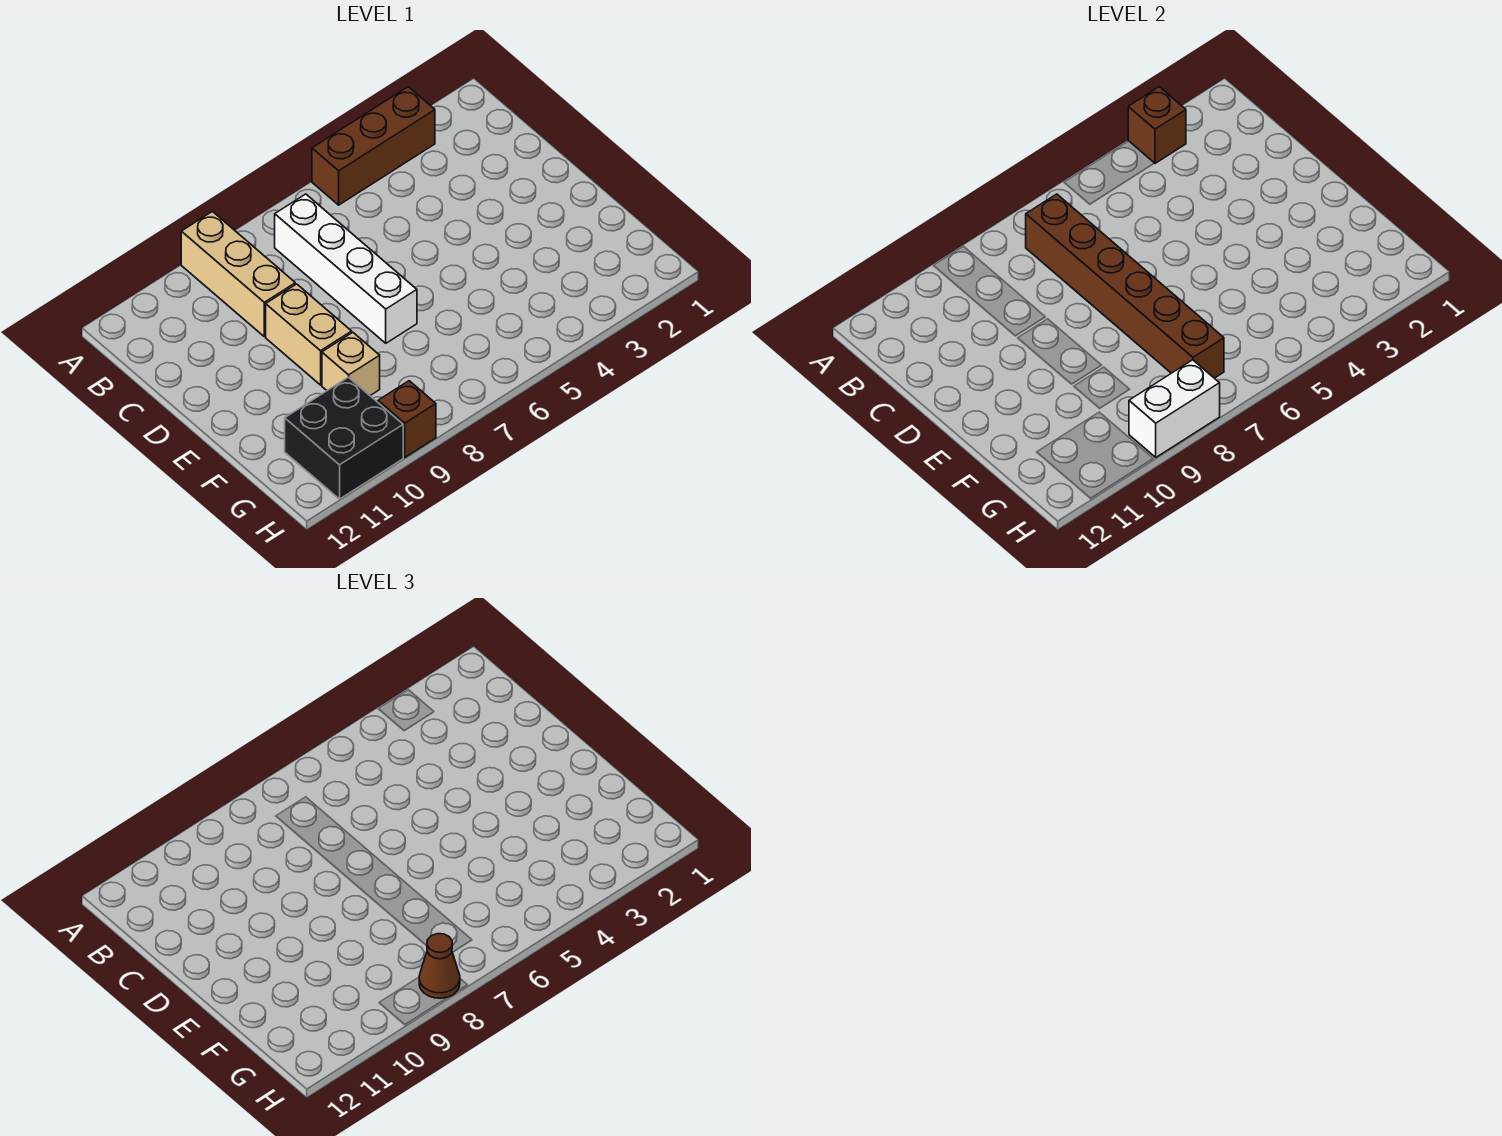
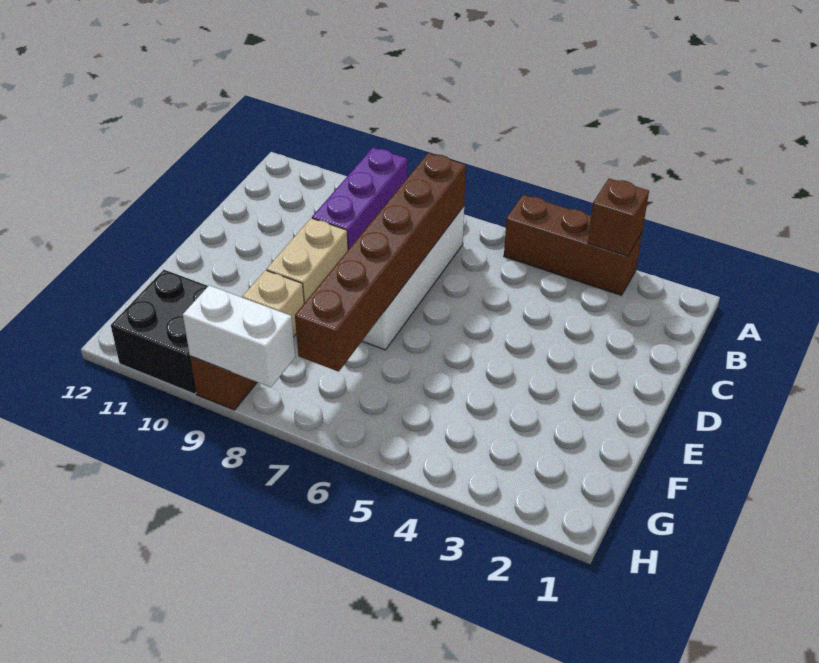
tan brick A9:C9 level 1 -> purple brick A9:C9 level 1
brown cone H8 level 3 -> none

